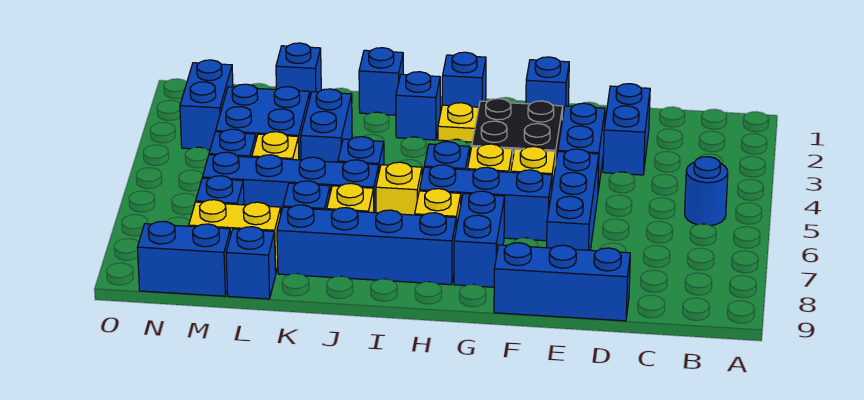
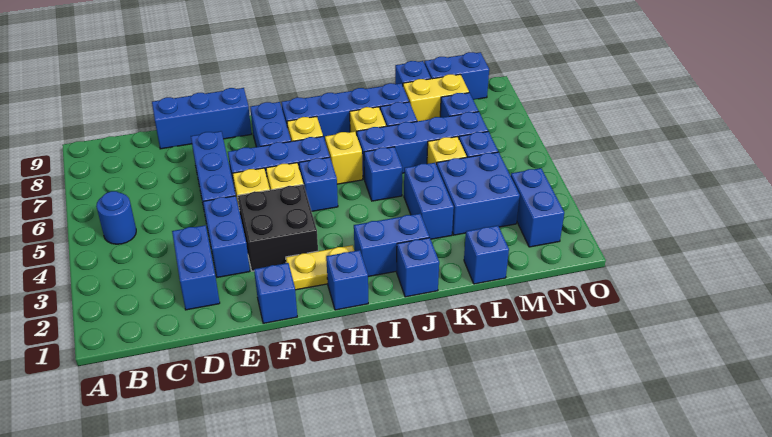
blue brick I2 level 1 -> blue brick I2:J2 level 1

